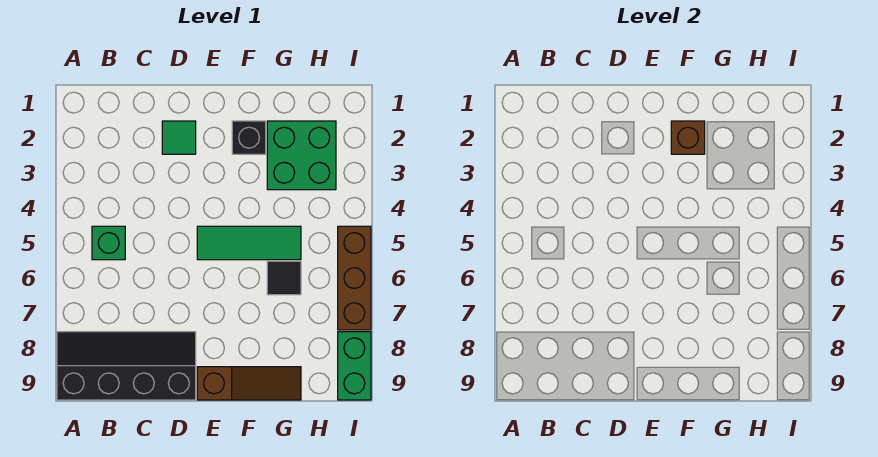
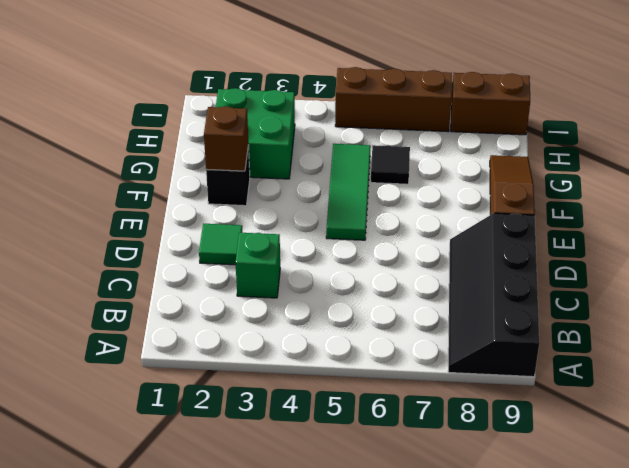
green brick B5 level 1 -> green brick C3 level 1
green brick I8:I9 level 1 -> brown brick I8:I9 level 1

